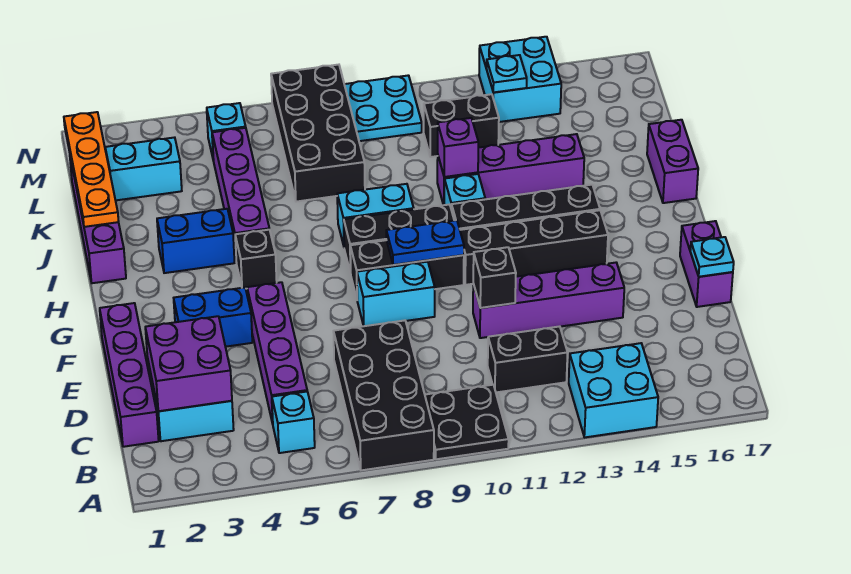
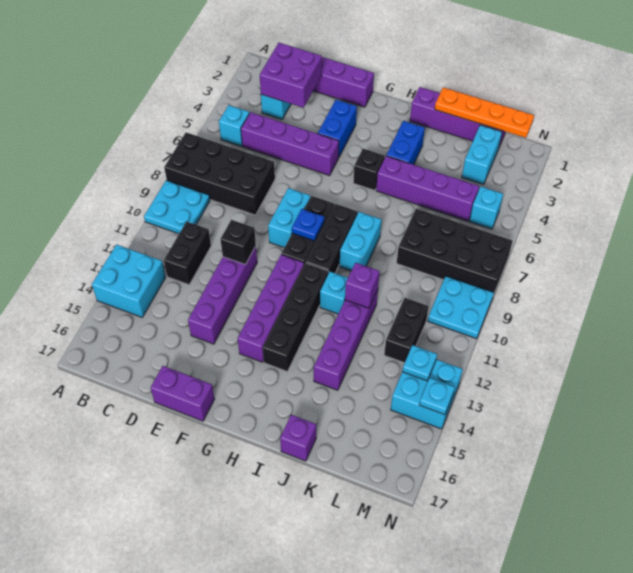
black plate A9:B10 level 1 -> cyan plate A9:B10 level 1
cyan plate E17 level 2 -> cyan plate N14 level 2
blue plate G9:G10 level 2 -> blue plate G9 level 2
black brick G11:G14 level 1 -> purple brick G11:G14 level 1
purple brick I17:J17 level 1 -> purple brick J17 level 1

